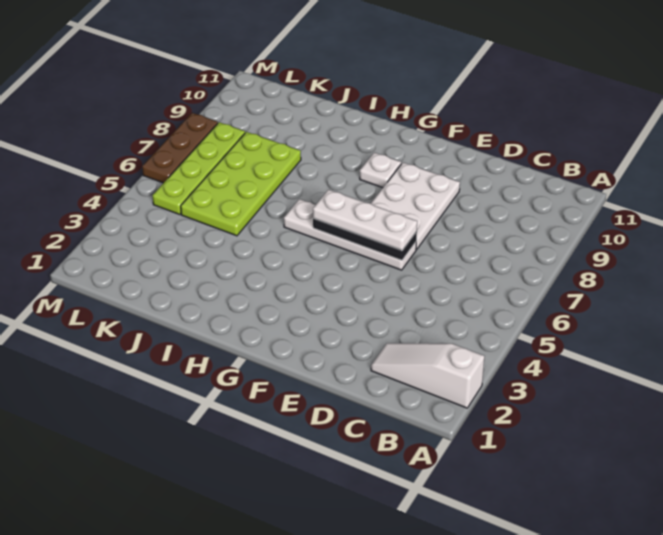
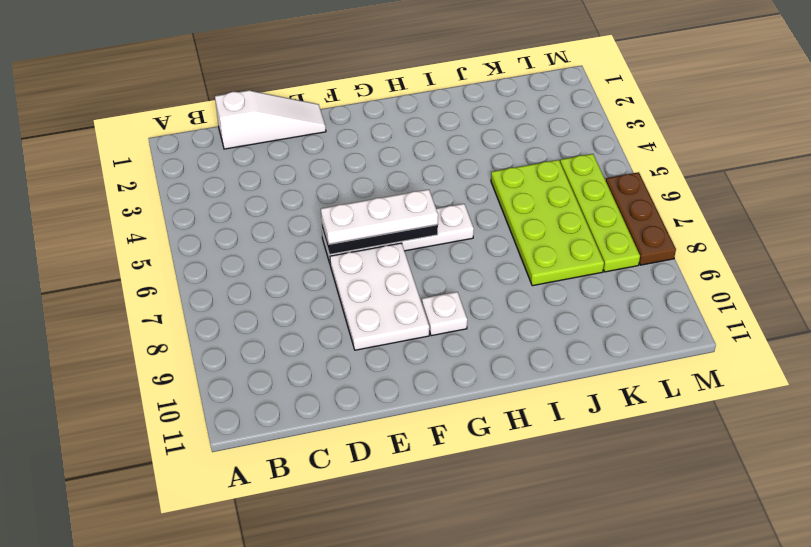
white slope A2:C2 level 1 top A -> white slope C1:E1 level 1 top C

